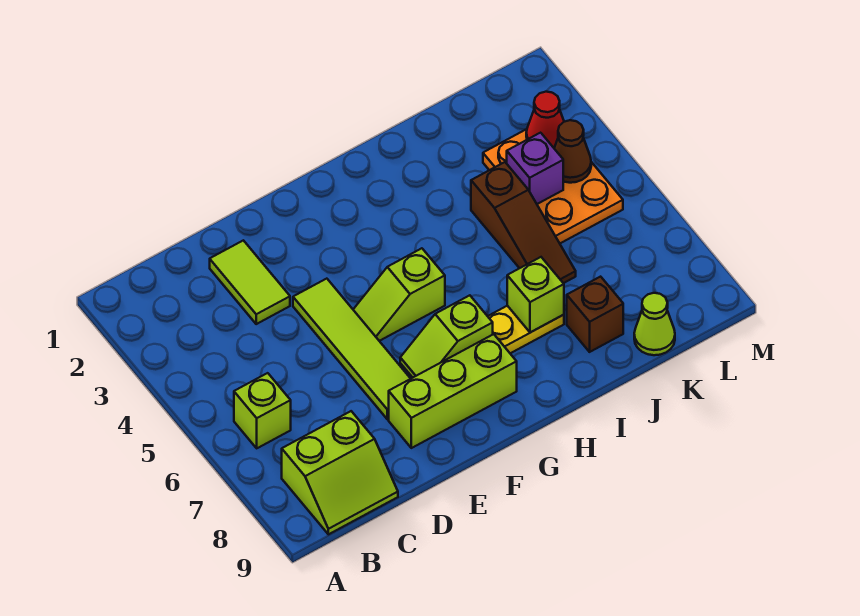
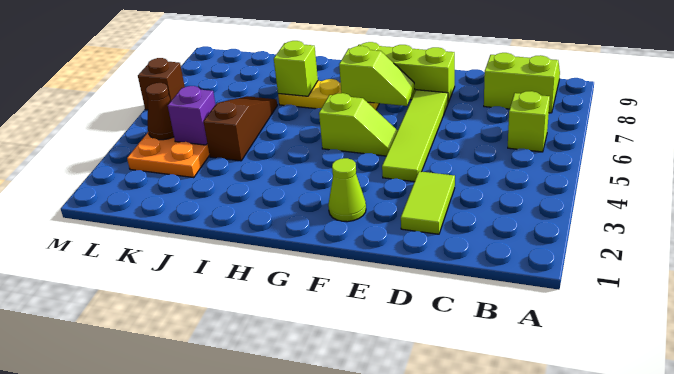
brown brick J8 level 1 -> brown brick M6 level 1
lime cone K9 level 1 -> lime cone F2 level 1
red cone L3 level 2 -> none

